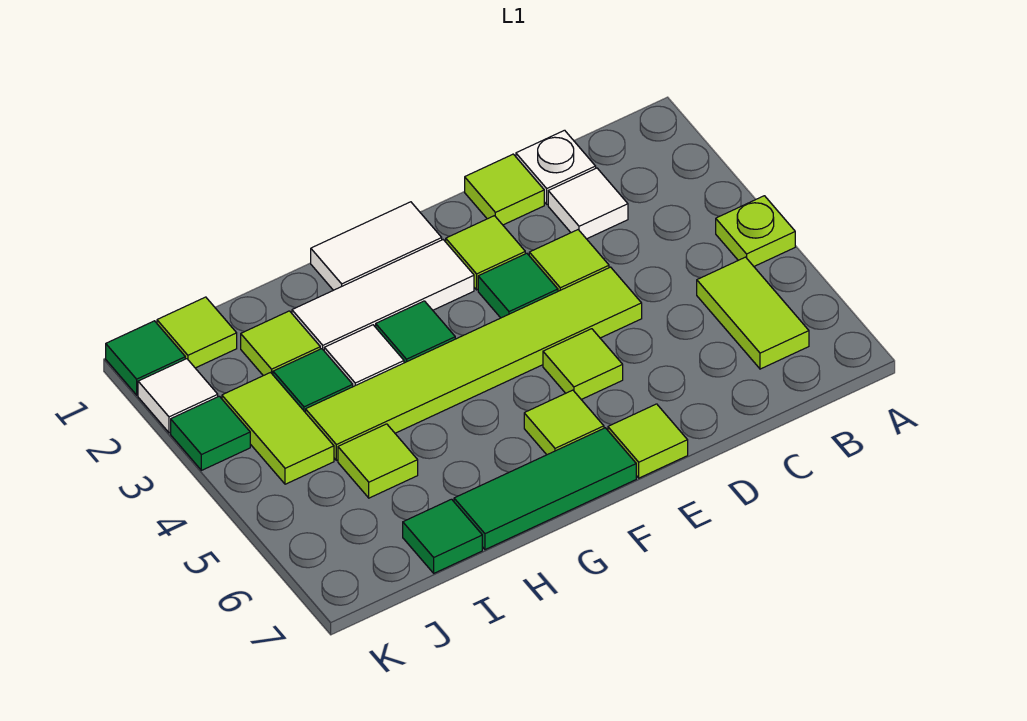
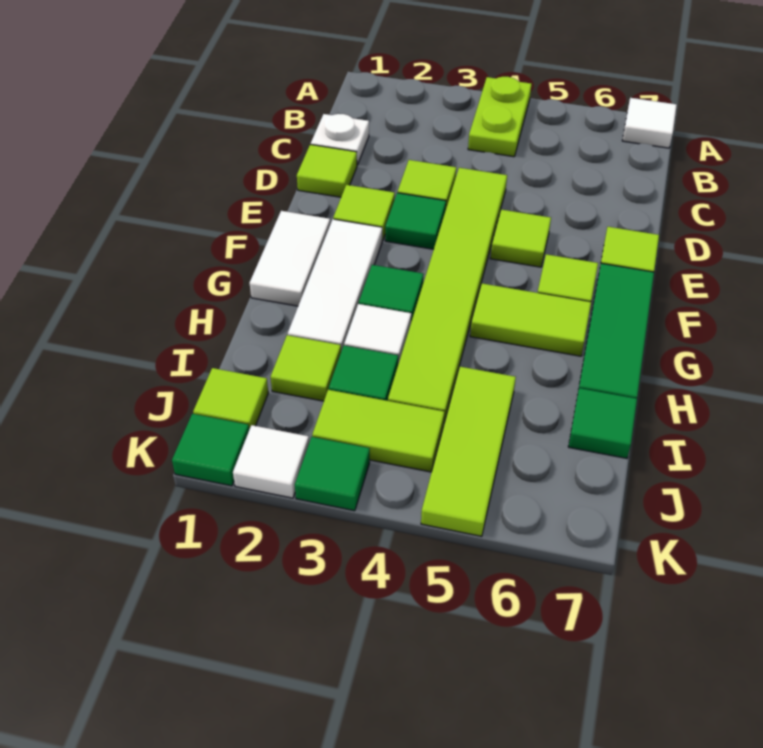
lime plate A4 level 1 -> lime plate A4:B4 level 1
lime tile B5:B6 level 1 -> lime tile G5:G6 level 1
white tile C2 level 1 -> white tile A7 level 1
lime tile I5 level 1 -> lime tile I5:K5 level 1

